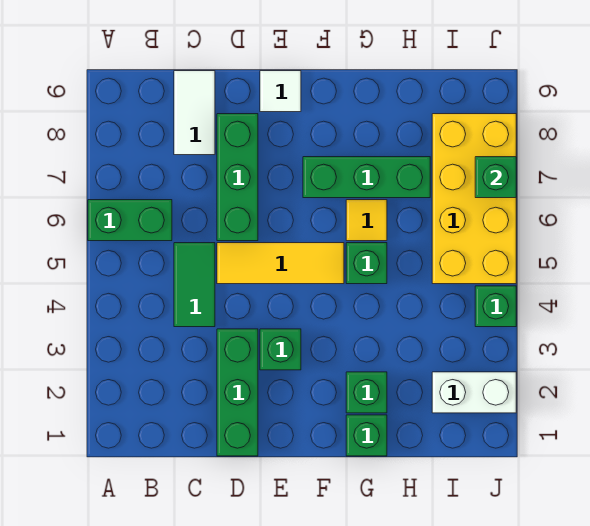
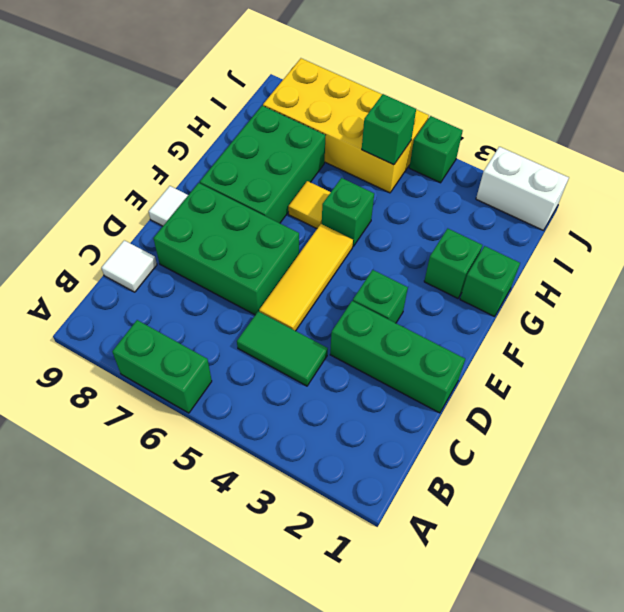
green brick A6:B6 level 1 -> green brick A6:A7 level 1
white tile C8:C9 level 1 -> white tile C9 level 1
green brick D6:D8 level 1 -> green brick D6:E8 level 1
green brick F7:H7 level 1 -> green brick F7:H8 level 1
white brick I2:J2 level 1 -> white brick J1:J2 level 1
green brick J7 level 2 -> green brick I5 level 2

